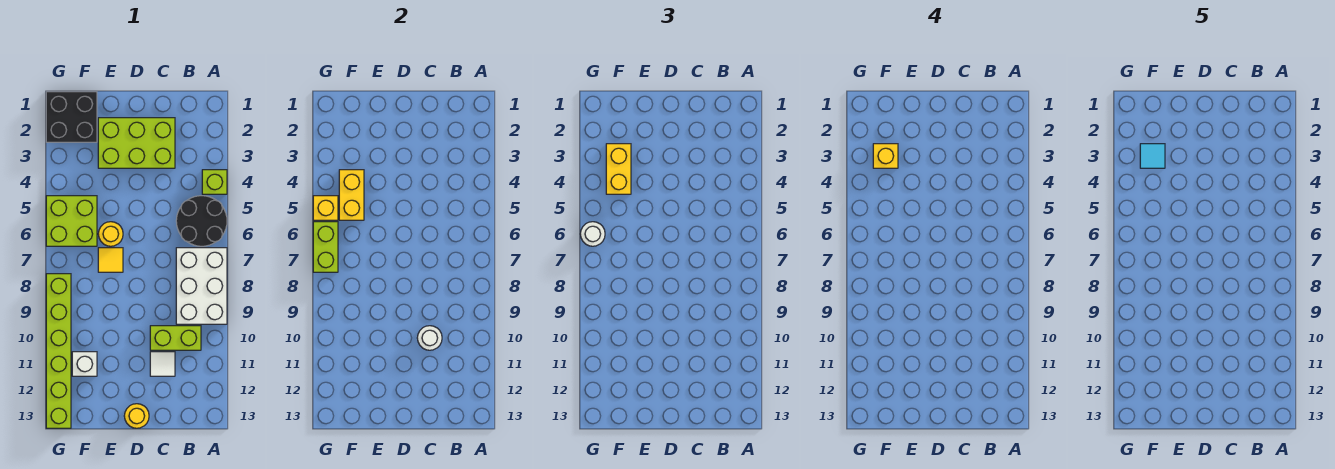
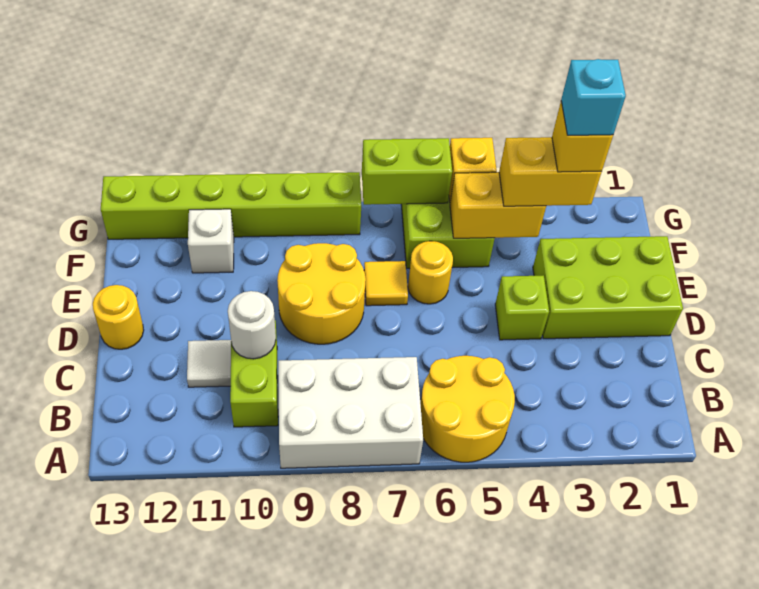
lime brick A4 level 1 -> lime brick D4 level 1
black round brick A5:B6 level 1 -> yellow round brick A5:B6 level 1
lime brick C2:E3 level 1 -> lime brick D1:E3 level 1
none -> yellow round brick D8:E9 level 1
black brick F1:G2 level 1 -> none
cyan tile F3 level 5 -> cyan brick F3 level 5
white round brick G6 level 3 -> none

